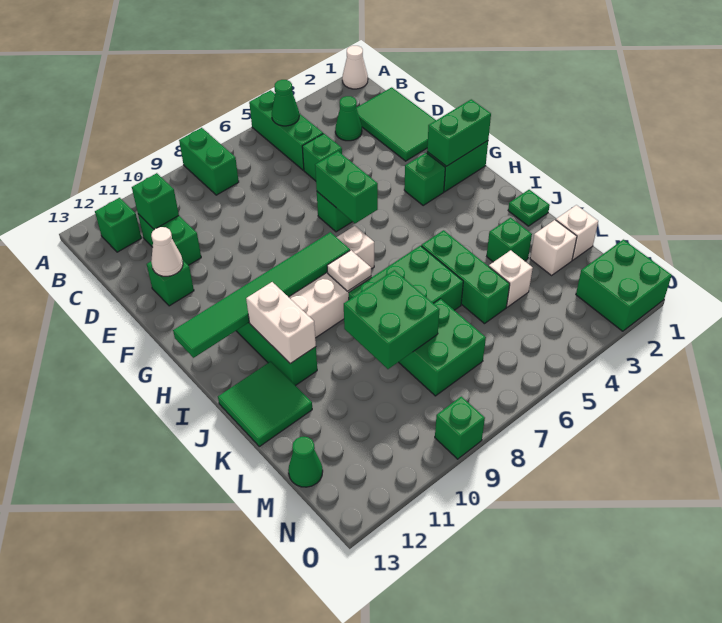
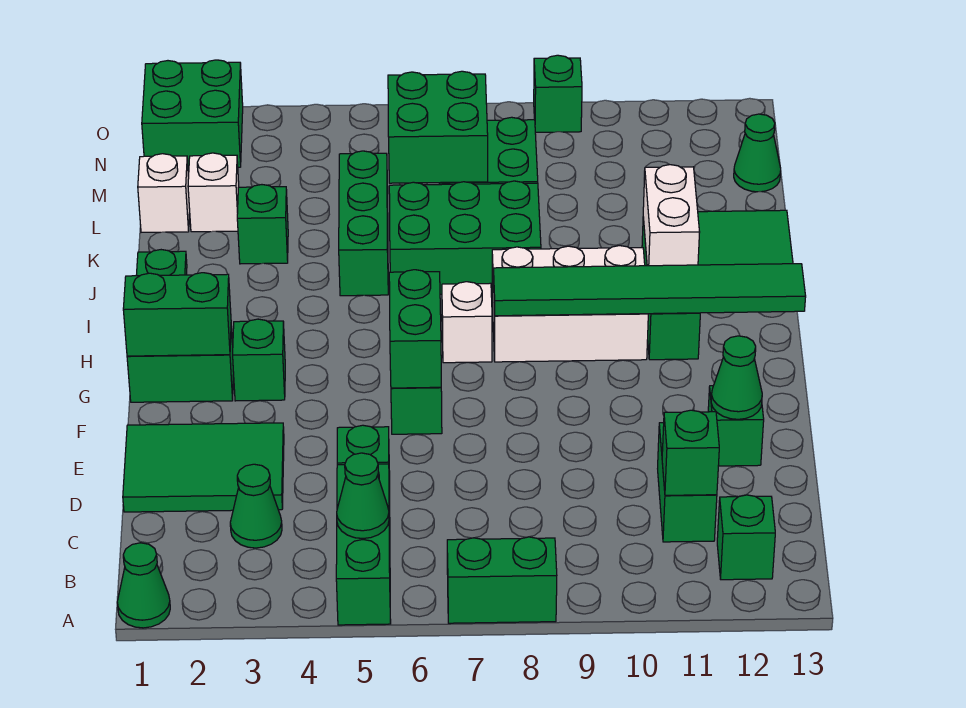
white cone A1 level 1 -> green cone A1 level 1
green brick A8:B8 level 1 -> green brick A7:A8 level 1
green tile C1:E2 level 1 -> green tile D1:E3 level 1
white cone E12 level 2 -> green cone E12 level 2
white plate I8 level 2 -> none
green brick K8:L9 level 2 -> green brick L6:M7 level 2
white brick L4 level 1 -> none

